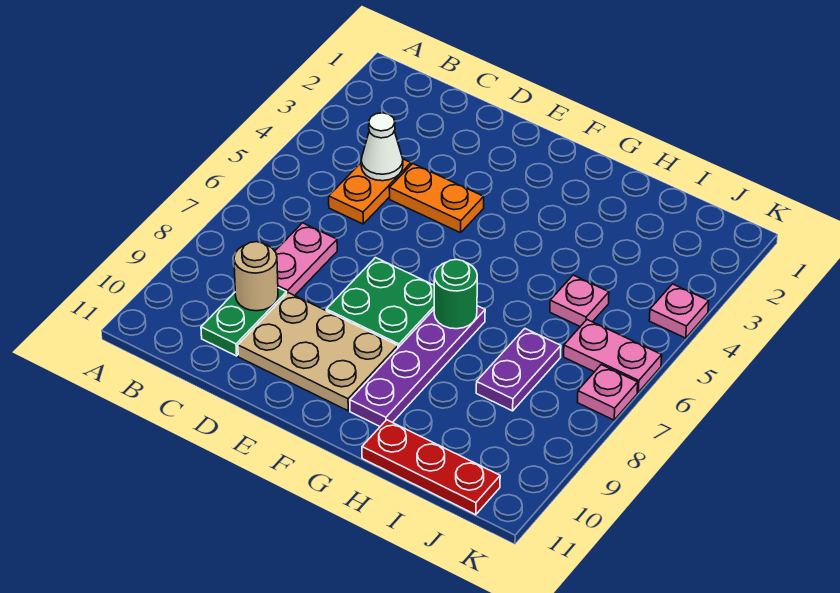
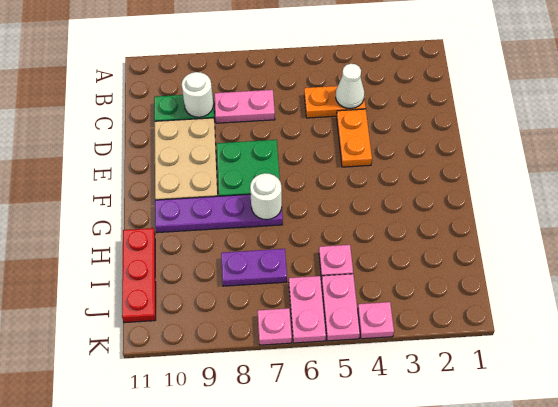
tan round brick C9 level 2 -> white round brick C9 level 2
green round brick G7 level 2 -> white round brick G7 level 2
none -> pink plate J5:K5 level 1

